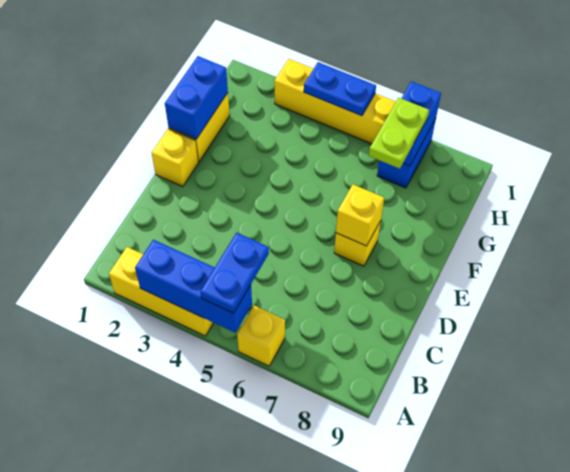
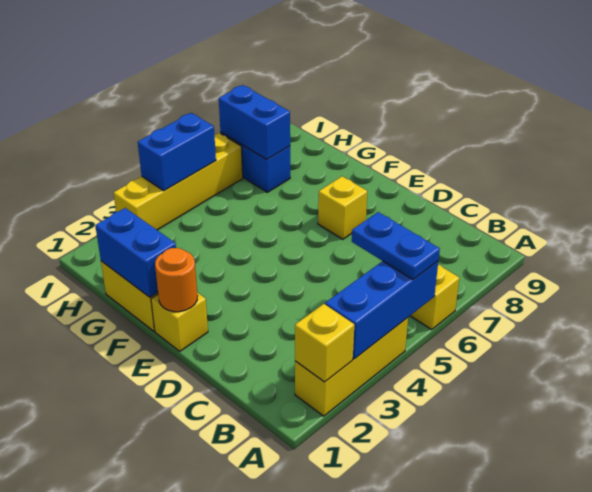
none -> orange round brick E1 level 2
yellow brick E7 level 2 -> yellow brick A2 level 2
lime plate G7:H7 level 3 -> none
blue plate I4:I5 level 2 -> blue brick I4:I5 level 2

